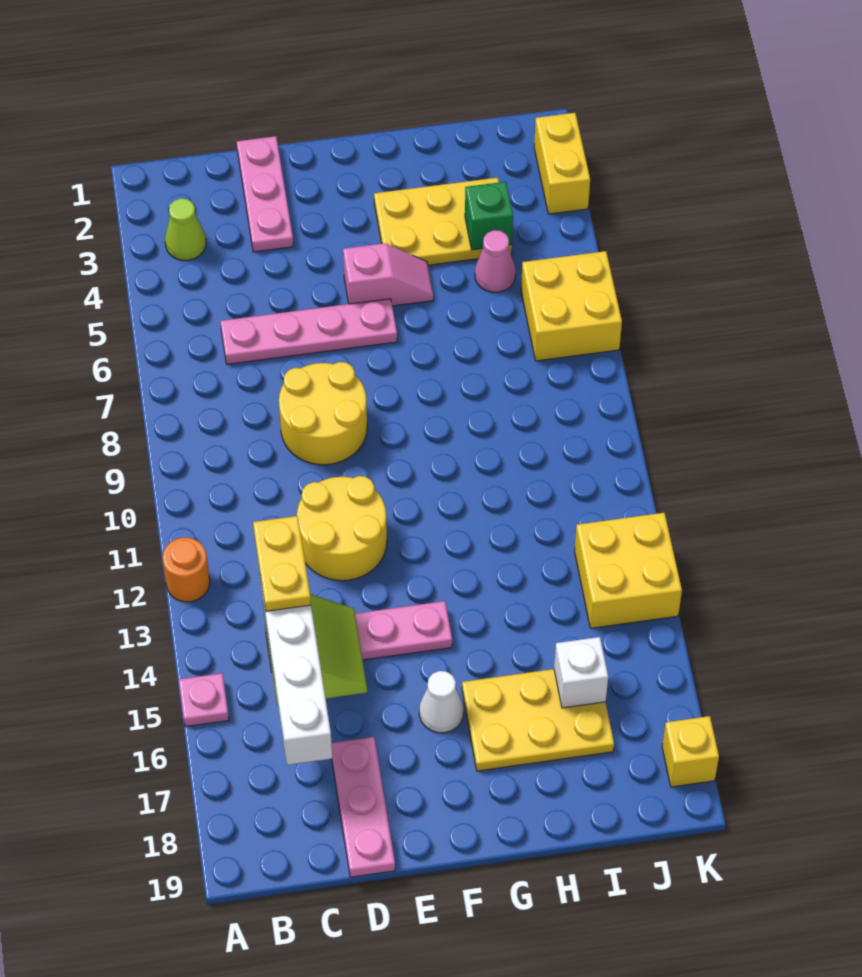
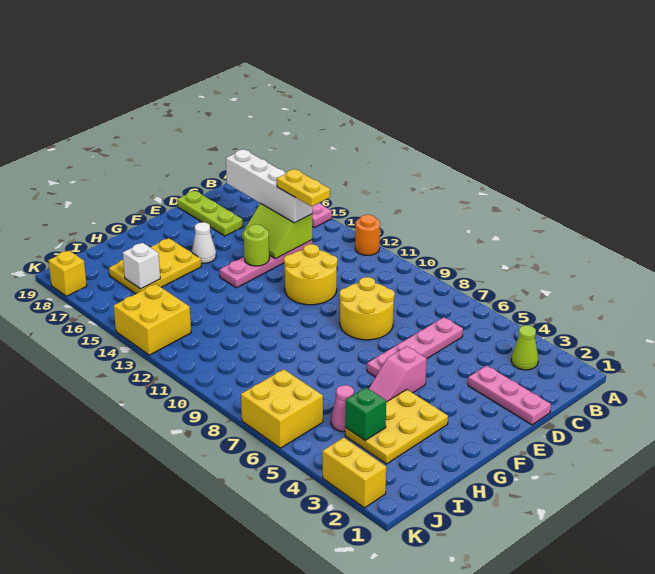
pink plate D17:D19 level 1 -> lime plate D17:D19 level 1
none -> lime round brick E14 level 2

